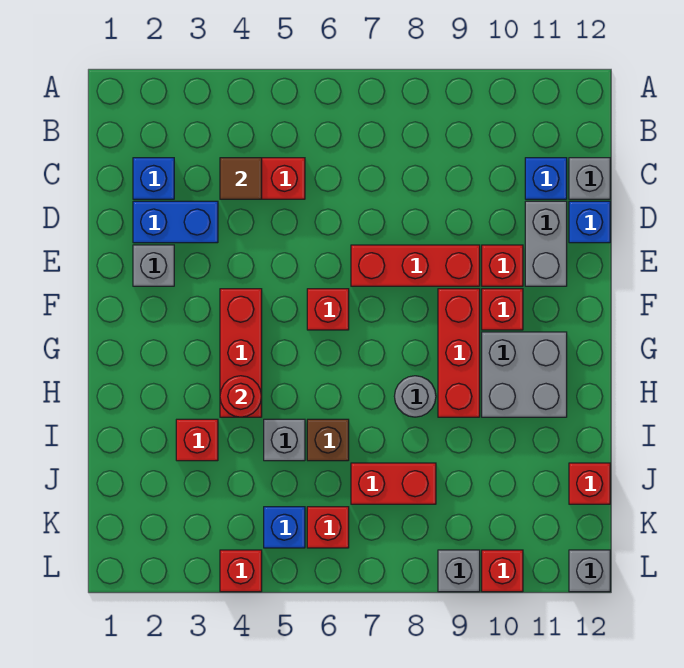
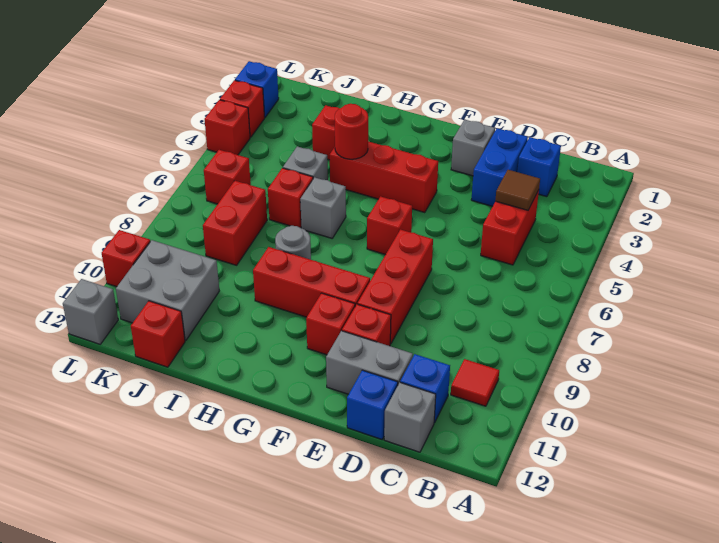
none -> red tile B10 level 1
grey brick G10:H11 level 1 -> grey brick J10:K11 level 1
brown brick I6 level 1 -> red brick I6 level 1
blue brick K5 level 1 -> blue brick L2 level 1
none -> red brick L3 level 1
grey brick L9 level 1 -> grey brick H6 level 1

